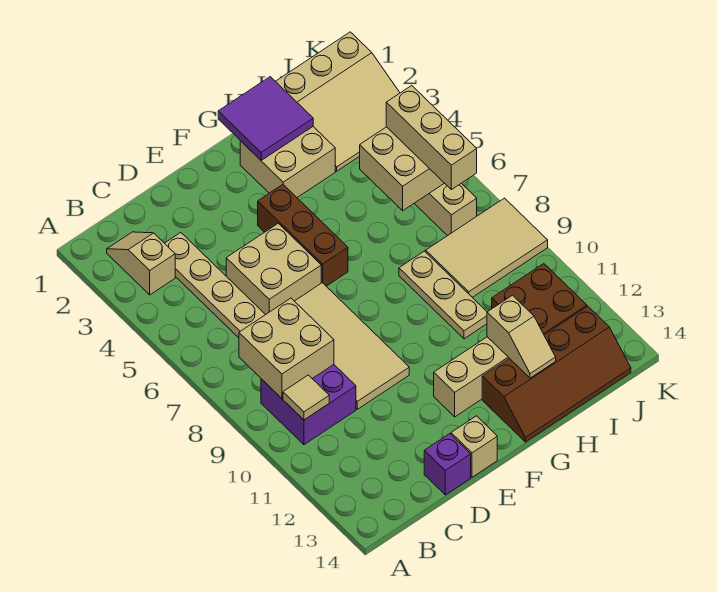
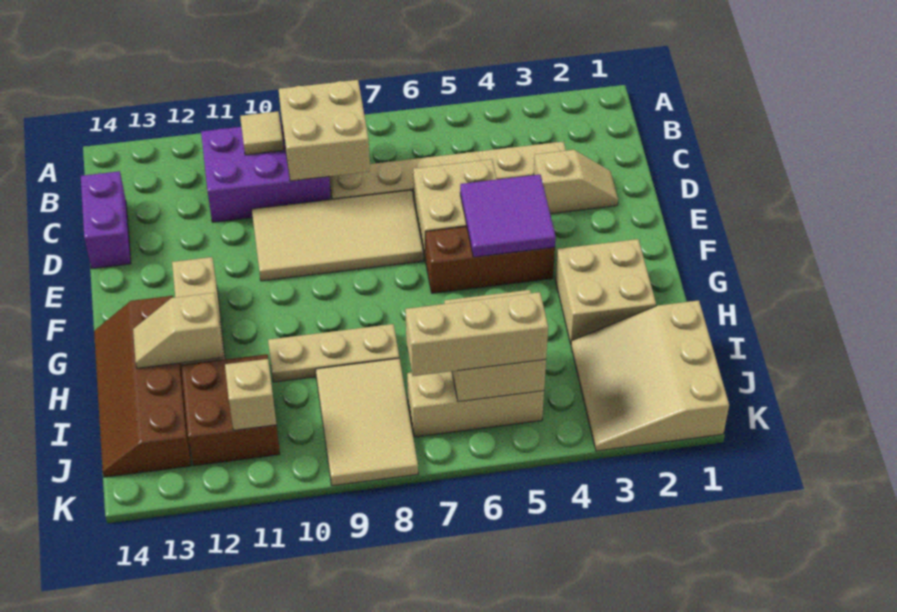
tan slope B2:B3 level 1 top 3 -> tan slope D2:D3 level 1 top 3
purple brick B9:C10 level 1 -> purple brick B9:C11 level 1
purple brick D14 level 1 -> purple brick C14:D14 level 1
tan brick E14 level 1 -> tan brick J11 level 2
purple tile G1:H2 level 2 -> purple tile E4:F5 level 2

